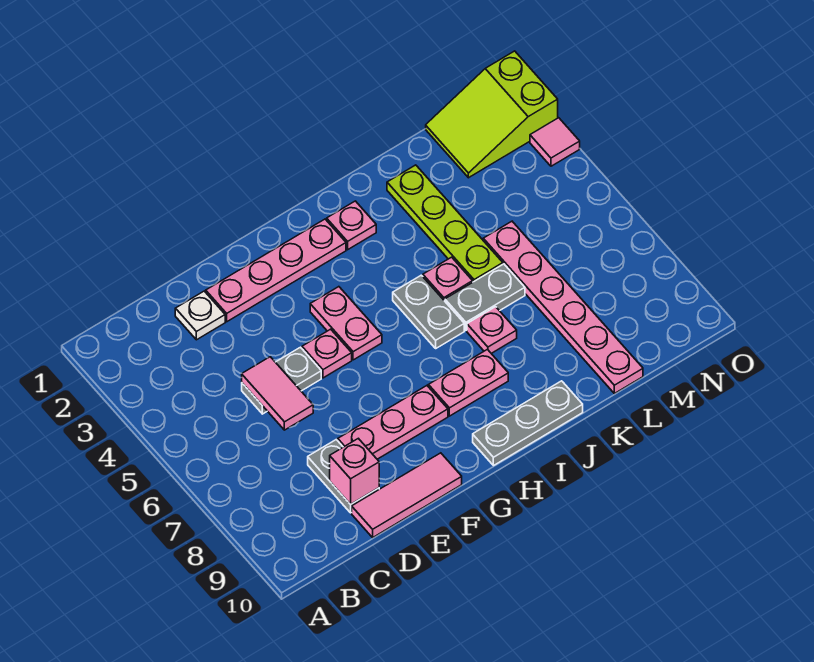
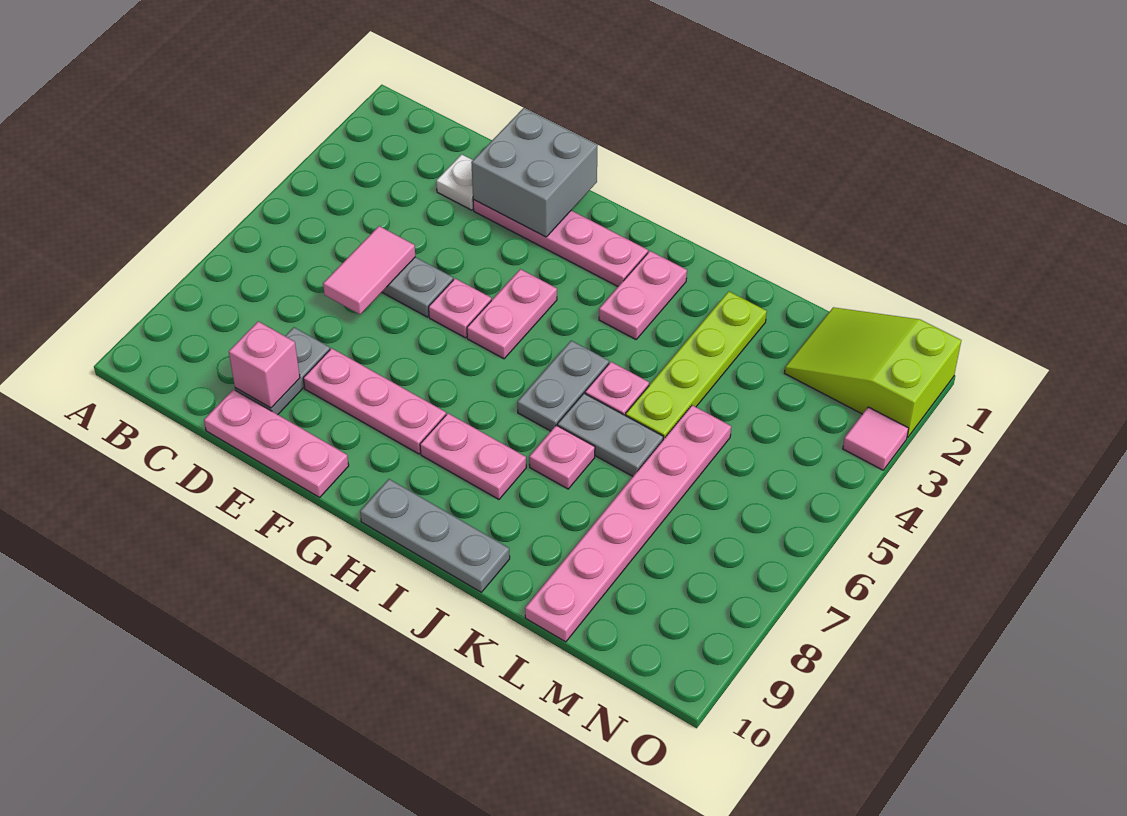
pink tile D10:F10 level 1 -> pink plate D10:F10 level 1
none -> grey brick E1:F2 level 2
pink plate I2 level 1 -> pink plate I2:I3 level 1

